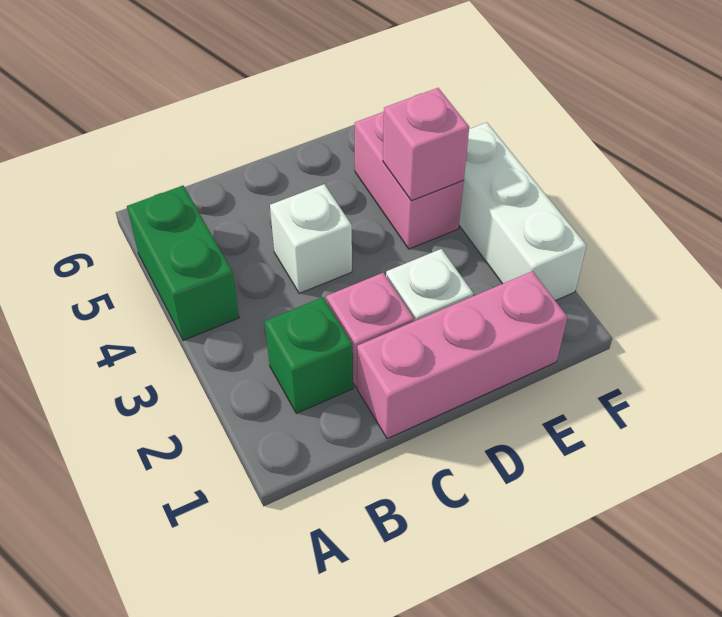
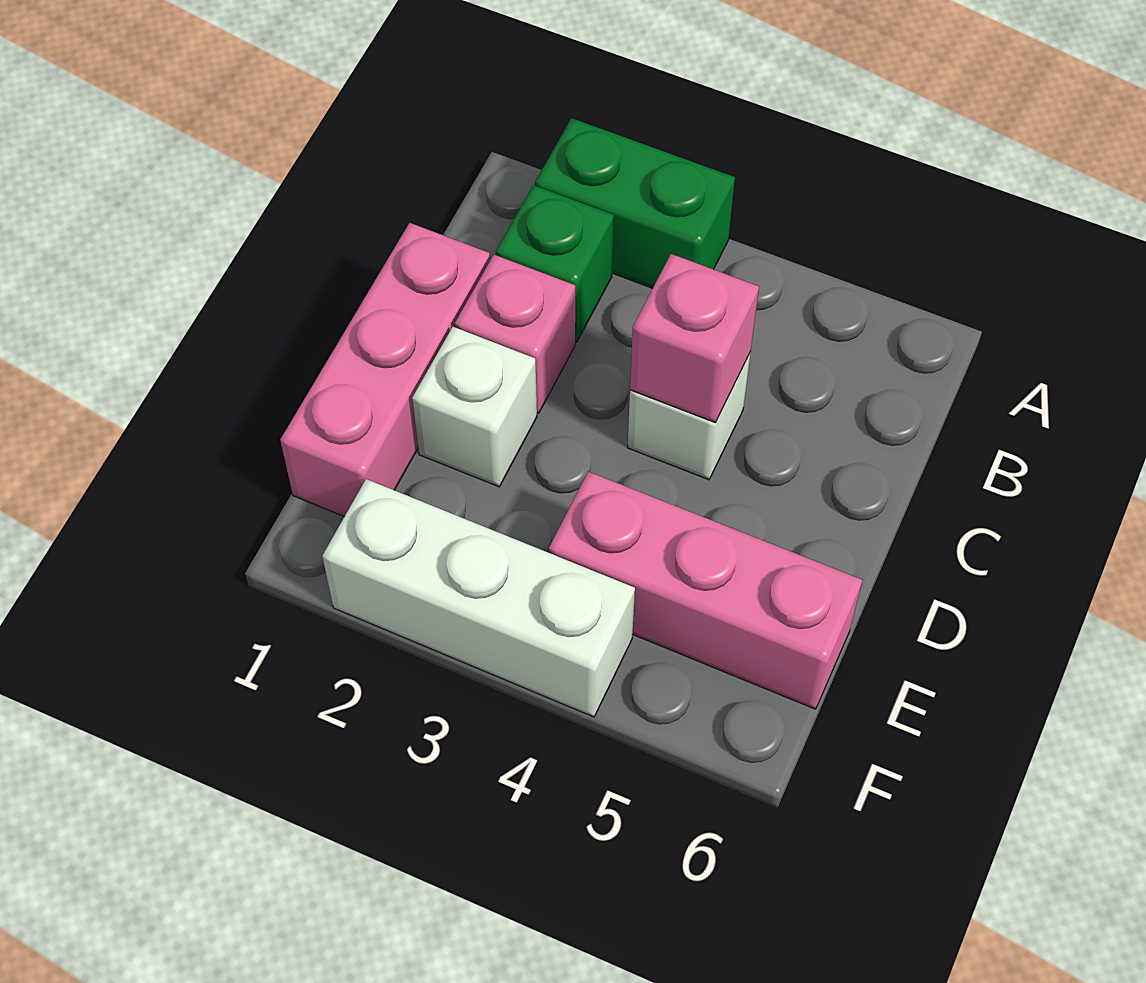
green brick A4:A5 level 1 -> green brick A2:A3 level 1
pink brick E4:E5 level 1 -> pink brick E4:E6 level 1
pink brick E4 level 2 -> pink brick C4 level 2

